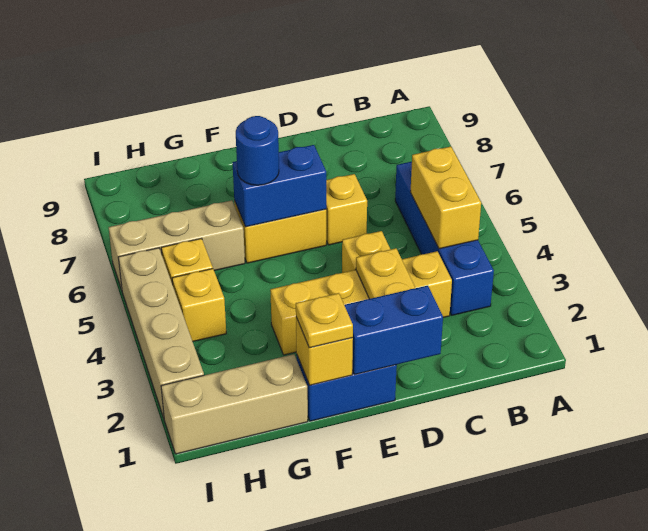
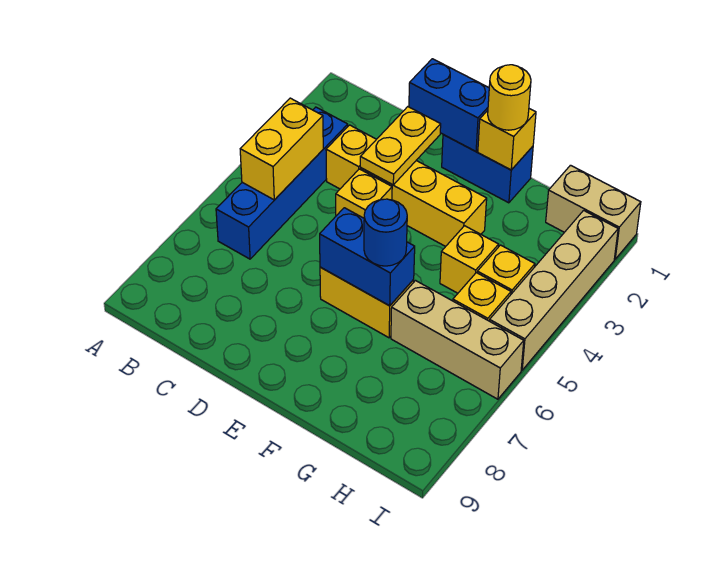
yellow brick D6 level 1 -> yellow brick G4 level 1
yellow plate F1 level 3 -> yellow round brick F1 level 3
tan brick G1:I1 level 1 -> tan brick H1:I1 level 1

